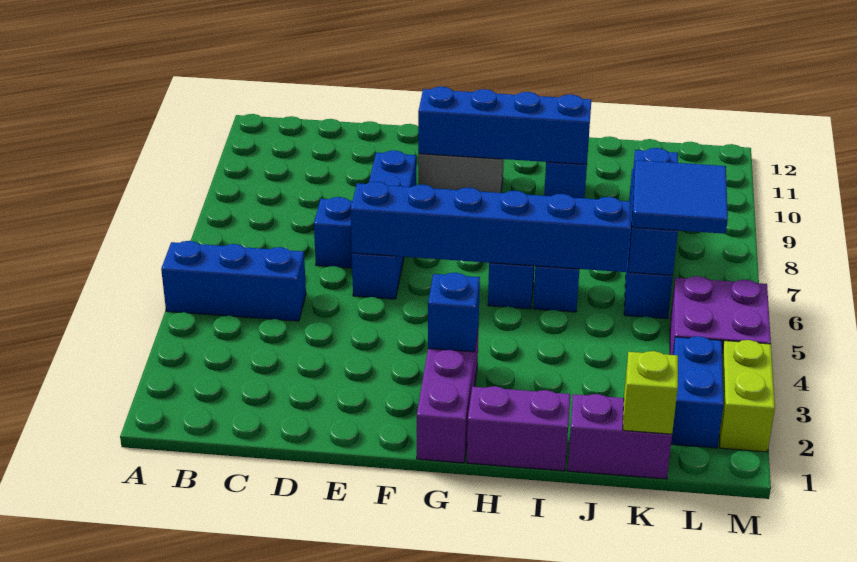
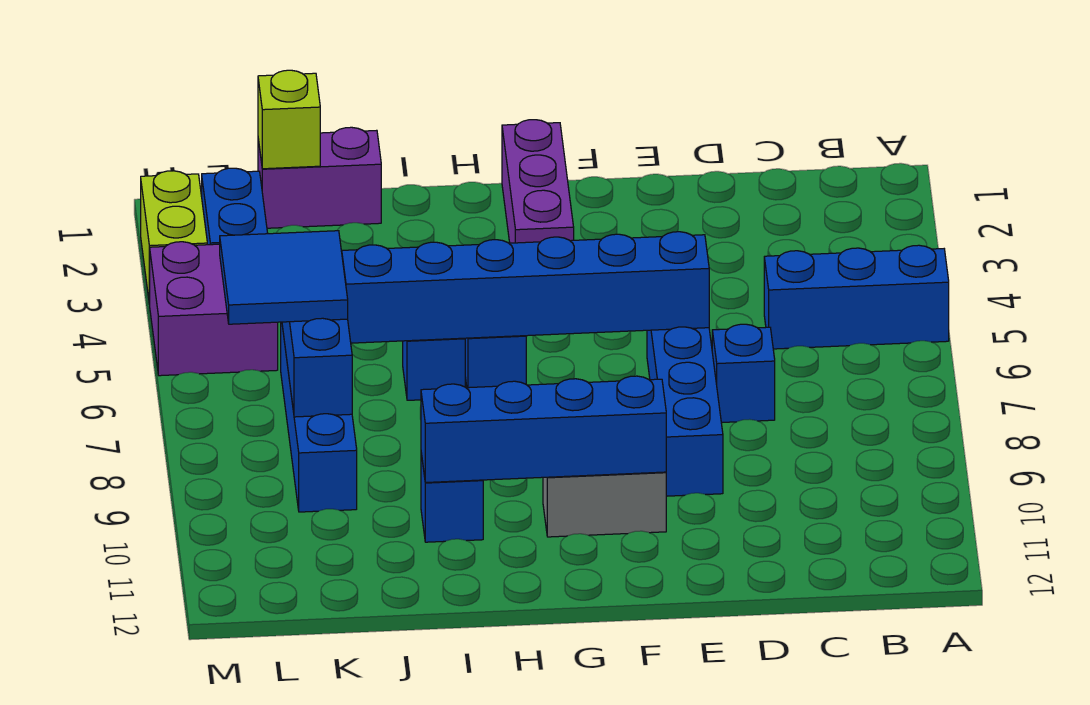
blue brick G3 level 2 -> none
purple brick H1:I1 level 1 -> none

